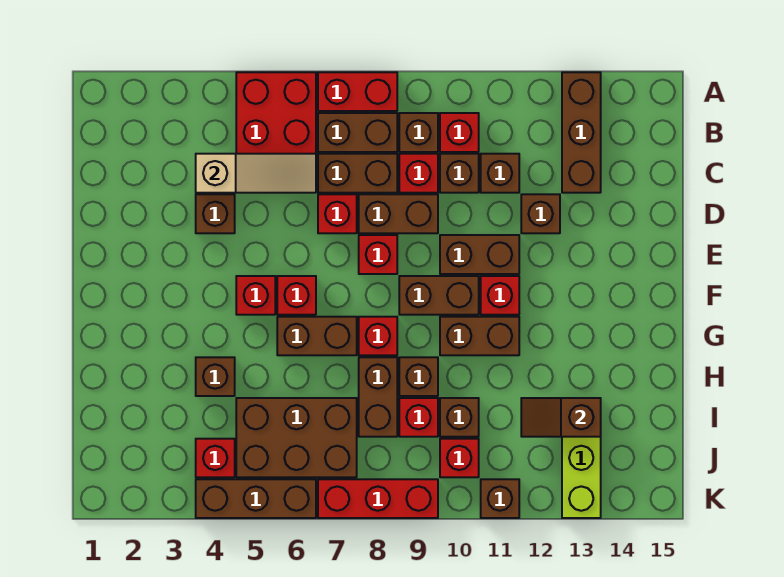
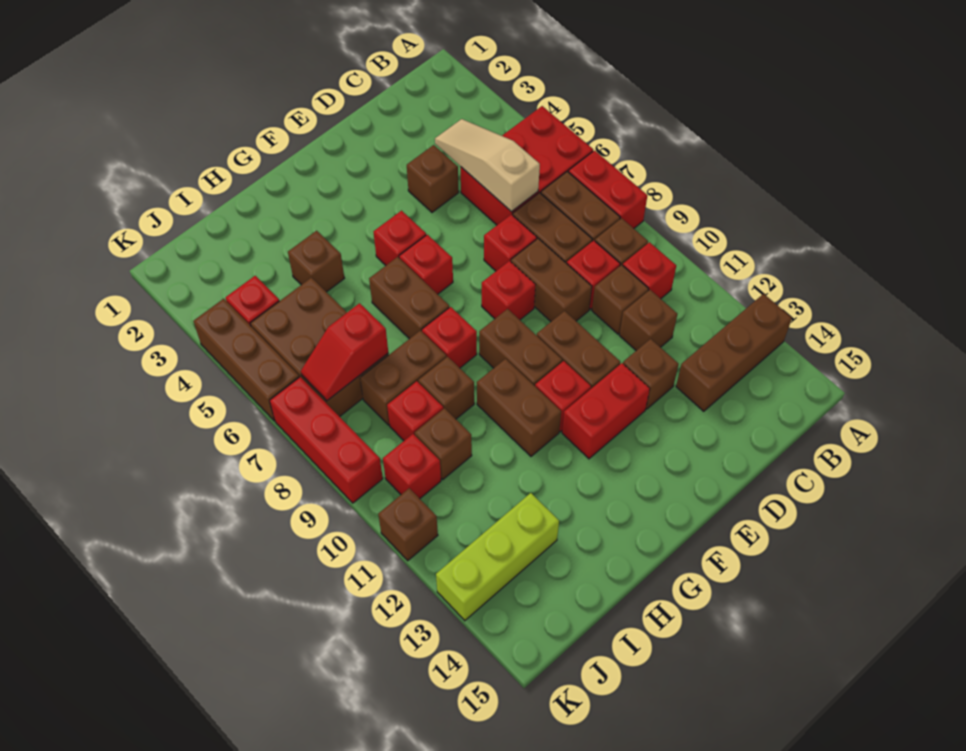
tan slope C4:C6 level 2 top 4 -> tan slope C4:C6 level 2 top 6
none -> red brick E12:F12 level 1
none -> red slope I7:J7 level 2 top I
brown slope I12:I13 level 2 top 13 -> none

